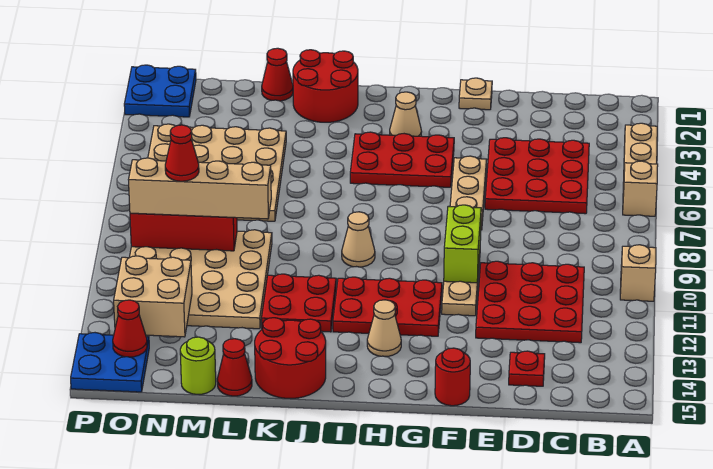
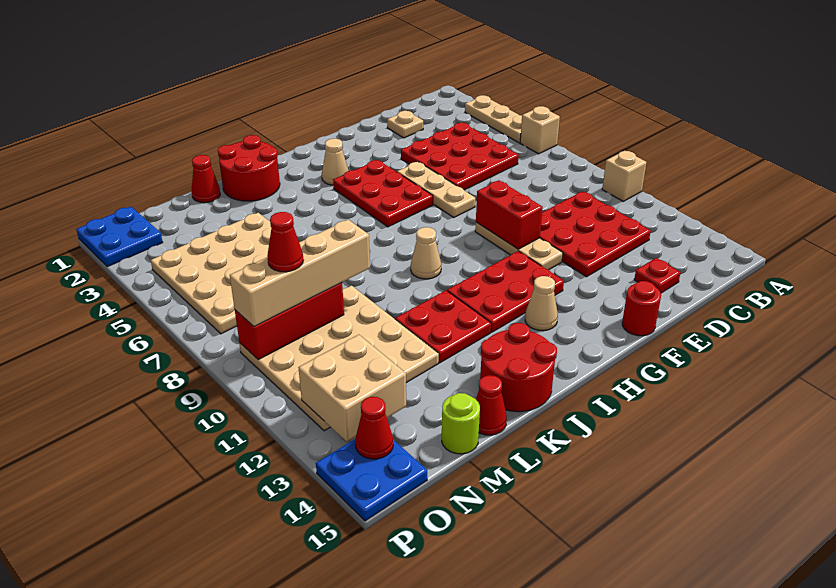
tan plate F1 level 1 -> tan plate D2 level 1
lime brick F9:F10 level 2 -> red brick F9:F10 level 2
red plate G4:I5 level 1 -> red plate G4:H6 level 1

